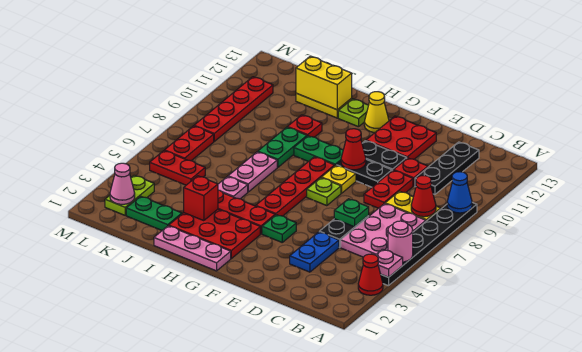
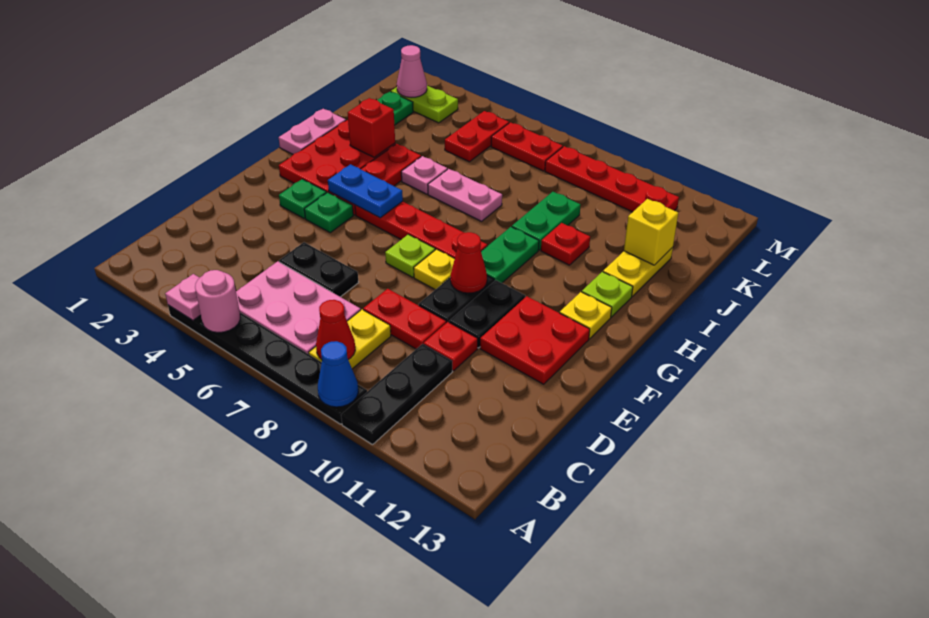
red cone A3 level 1 -> none
black plate C10:C12 level 1 -> black plate A10:C10 level 1
blue plate D3:D4 level 1 -> blue plate G4:G5 level 2
green plate D6 level 2 -> green plate F3 level 1
pink plate G1:I1 level 1 -> pink plate H1:I1 level 1
yellow cone G12 level 1 -> yellow plate G12 level 1
green plate I8:I9 level 1 -> green plate I9:J9 level 1
yellow brick I12:J12 level 2 -> yellow brick J12 level 2

